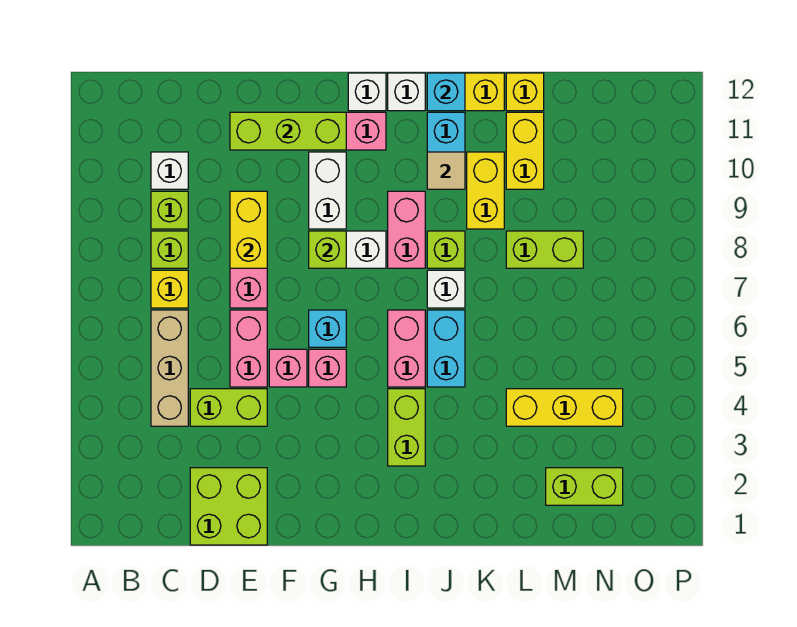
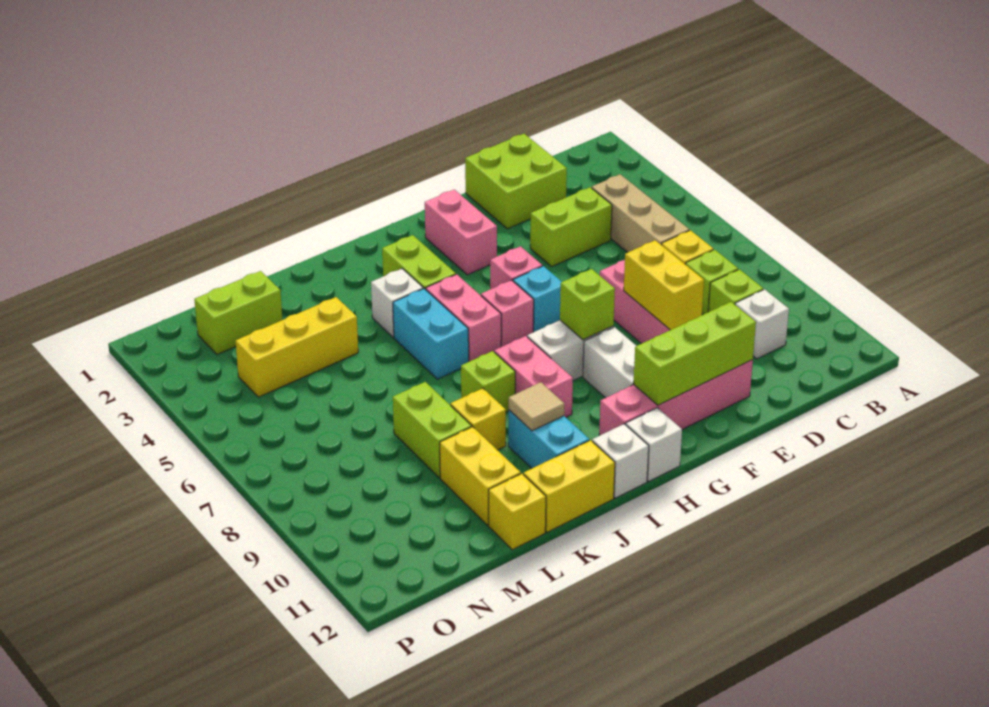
pink brick E5:E6 level 1 -> pink brick G2:G3 level 1
pink brick F5 level 1 -> pink brick H6 level 1
white brick J7 level 1 -> white brick J4 level 1
cyan brick J12 level 2 -> none
yellow brick K9:K10 level 1 -> yellow brick K9 level 1
lime brick L8:M8 level 1 -> lime brick L8:L9 level 1

